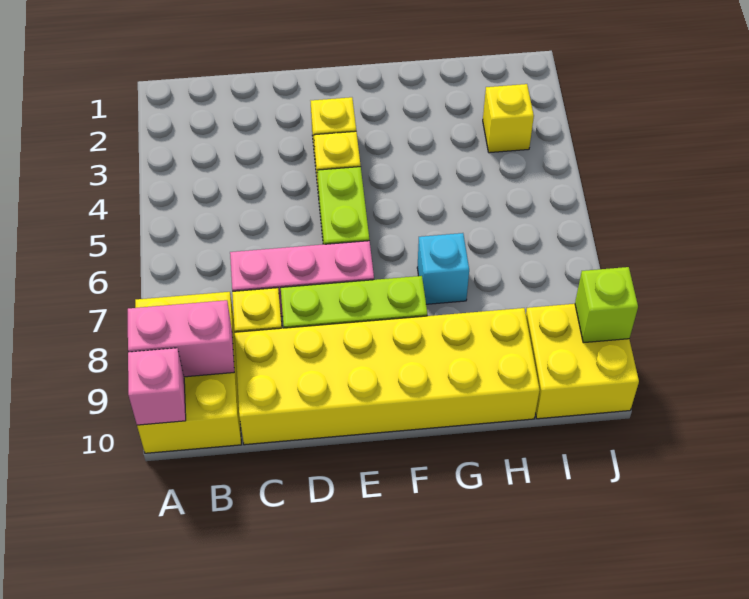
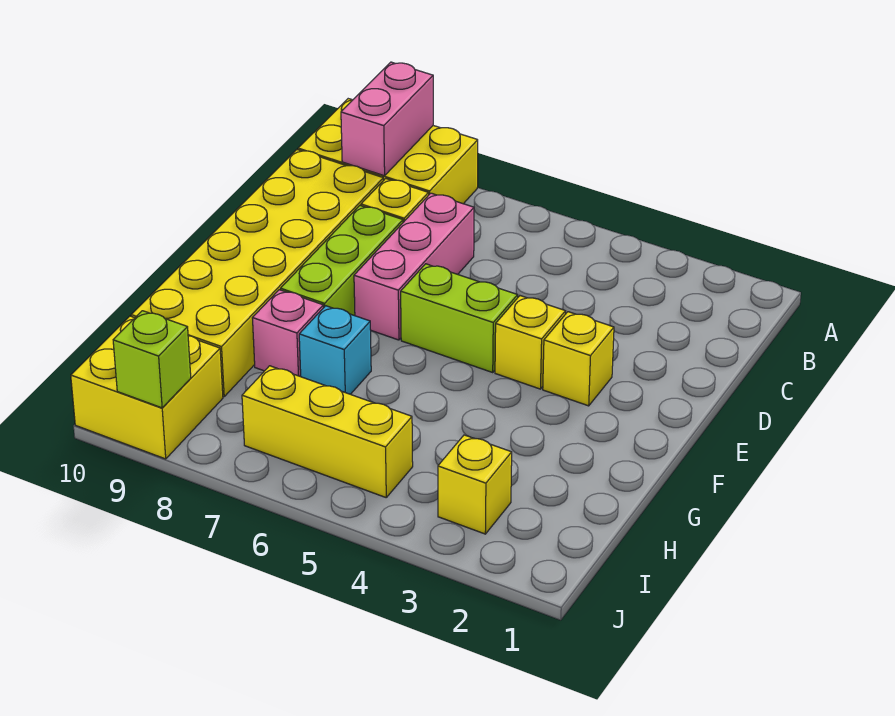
pink brick A10 level 2 -> pink brick G8 level 1
none -> yellow brick I5:I7 level 1

